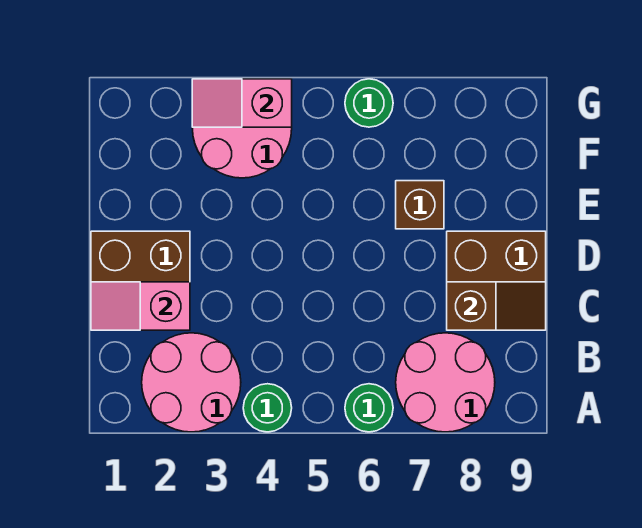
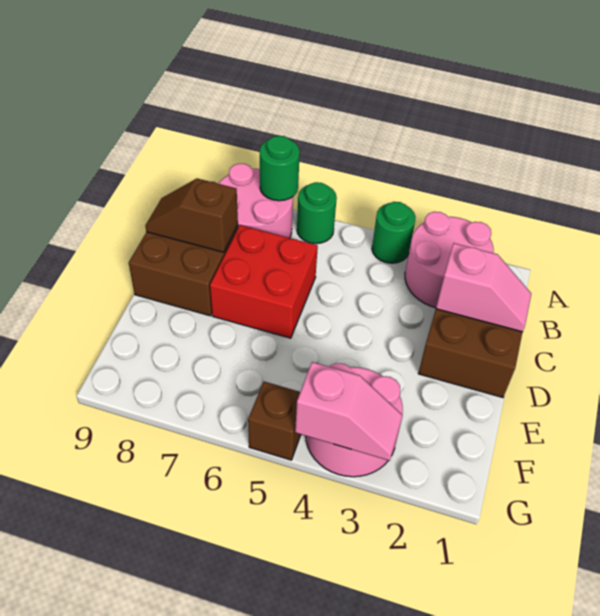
none -> red brick C6:D7 level 1
brown brick E7 level 1 -> brown brick G5 level 1
green round brick G6 level 1 -> green round brick A7 level 2

